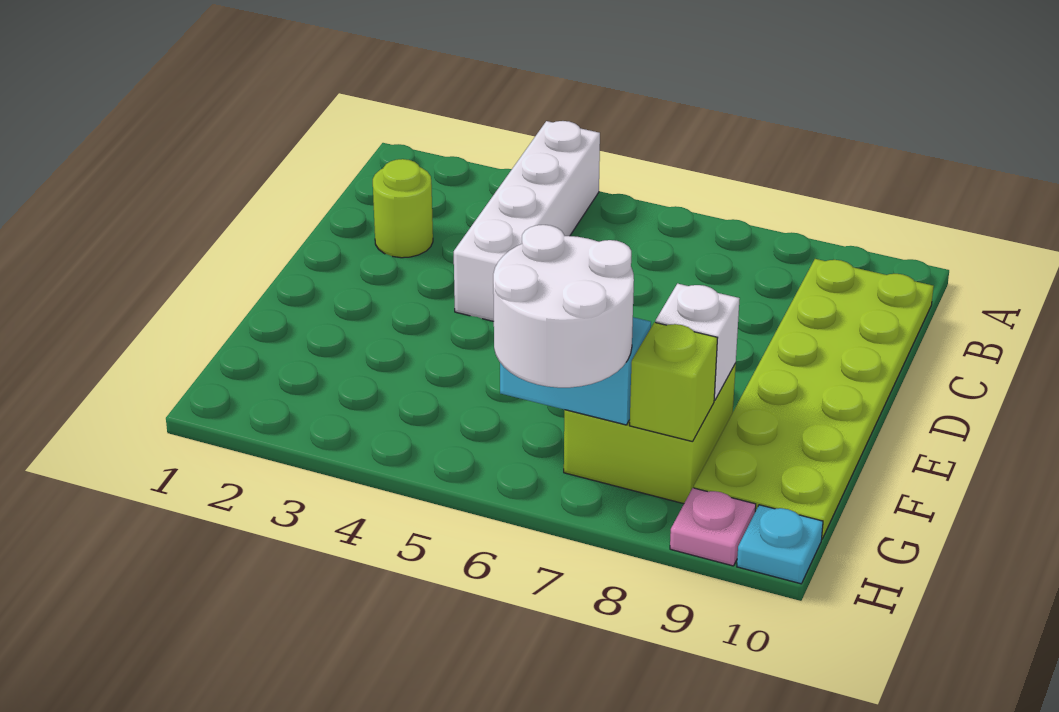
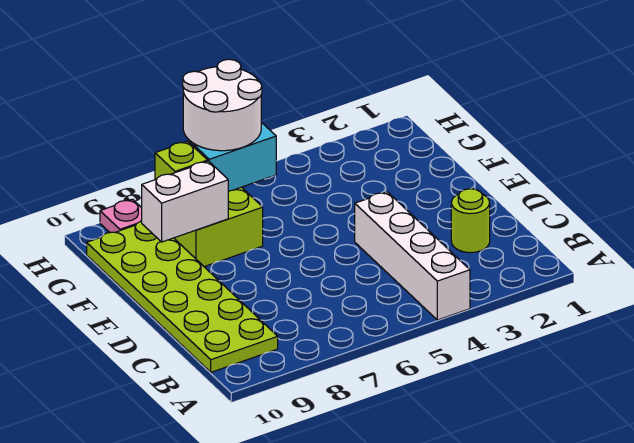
white brick F8 level 2 -> white brick F8:F9 level 2
cyan plate H10 level 1 -> none

